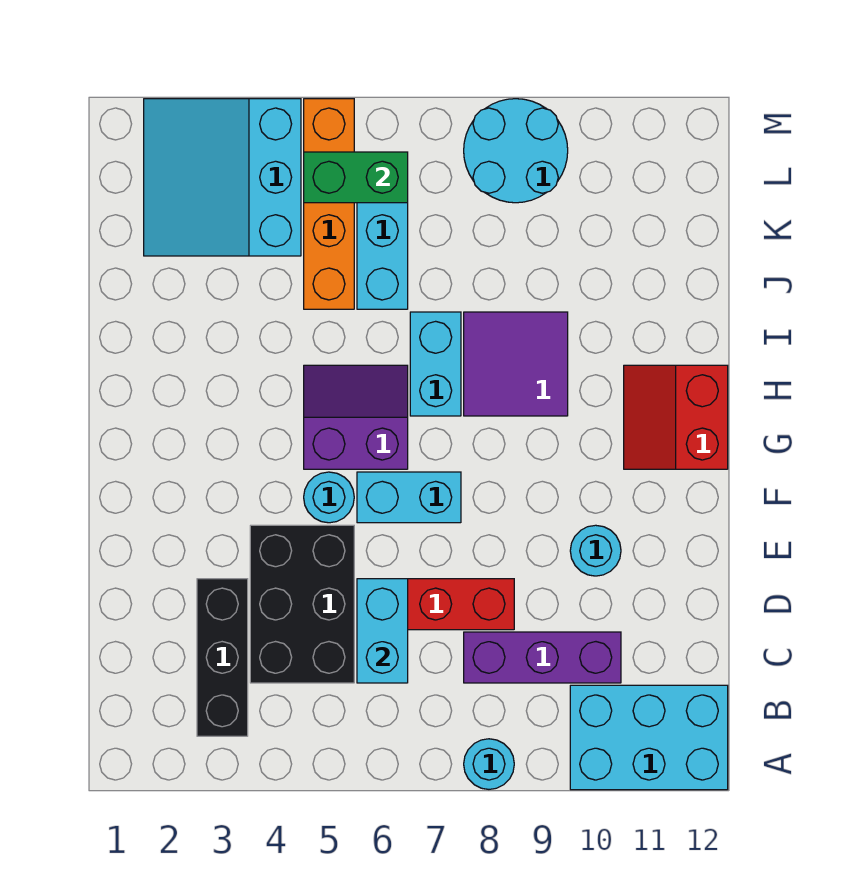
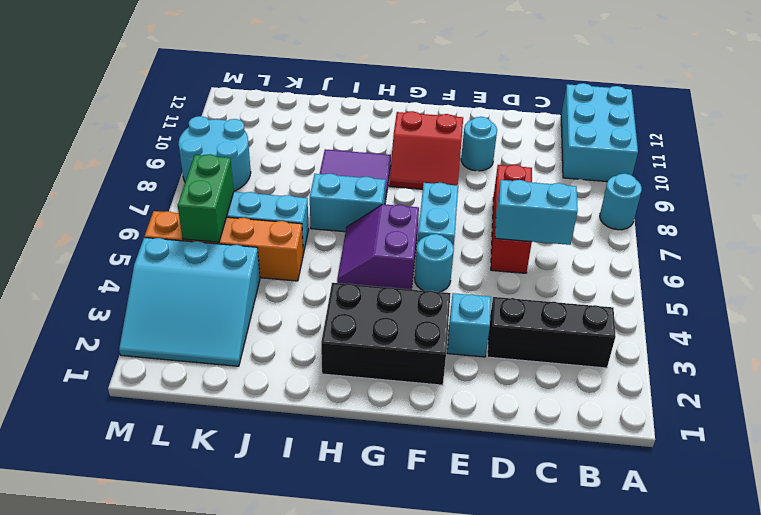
black brick C4:E5 level 1 -> black brick F2:H3 level 1
purple brick C8:C10 level 1 -> none
none -> cyan brick E3 level 1
red slope G11:H12 level 1 top 12 -> red slope F9:G10 level 1 top 10

